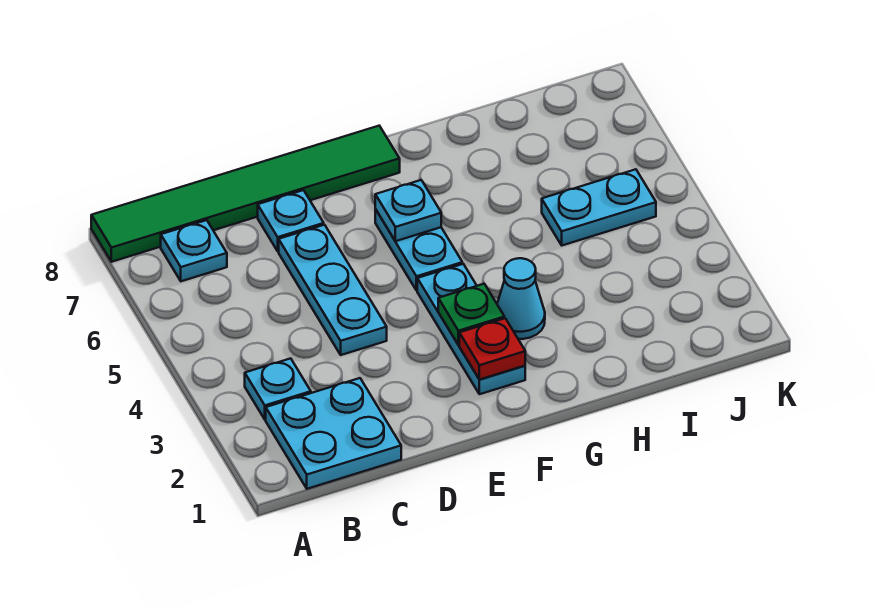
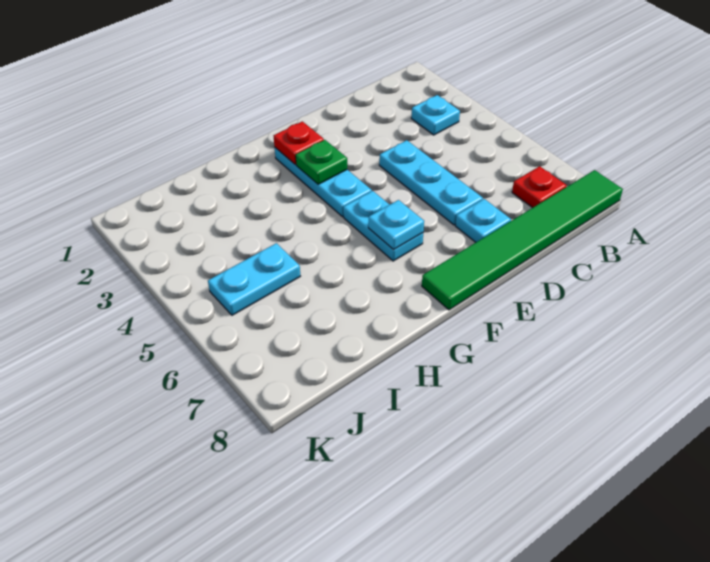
cyan plate B1:C2 level 1 -> none
cyan plate B7 level 1 -> red plate B7 level 1
cyan cone G3 level 1 -> none

